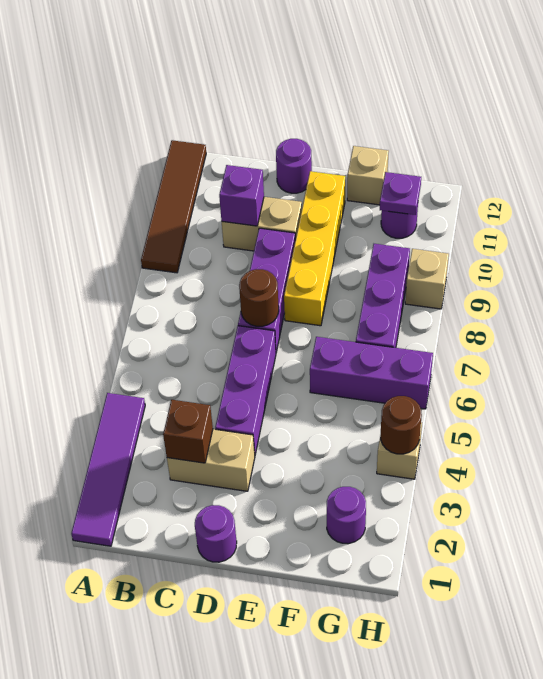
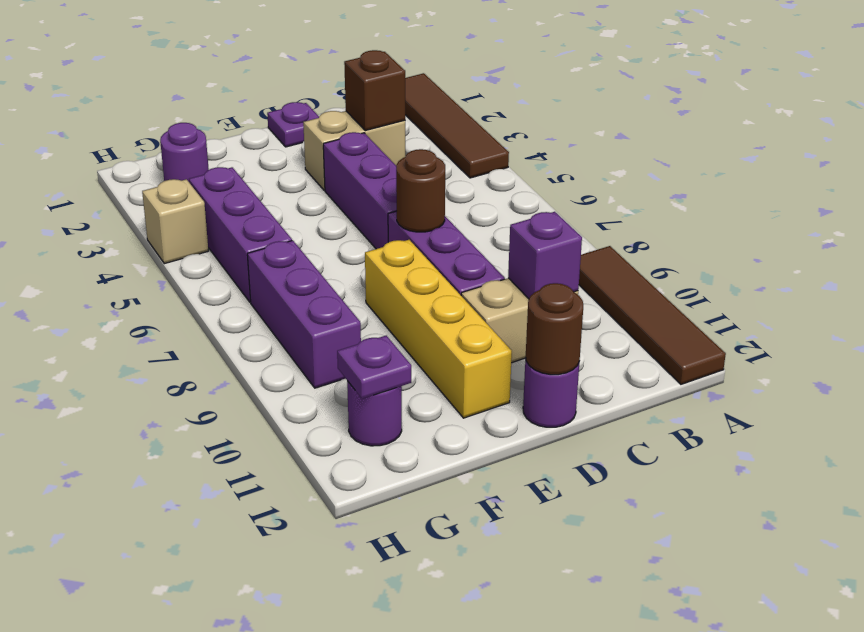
purple tile A1:A4 level 1 -> brown tile A1:A4 level 1
purple round brick D1 level 1 -> purple plate D1 level 1
purple brick F6:H6 level 1 -> purple brick G4:G6 level 1
tan brick F12 level 1 -> none
brown round brick H4 level 2 -> brown round brick D12 level 2
tan brick H9 level 1 -> none

